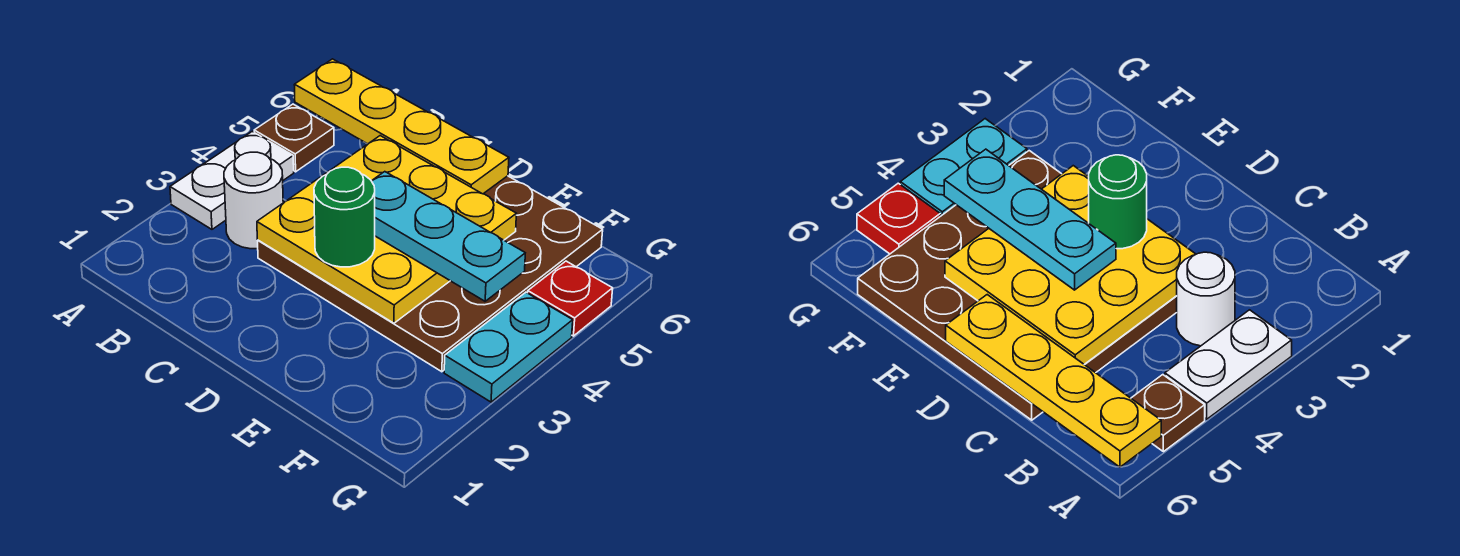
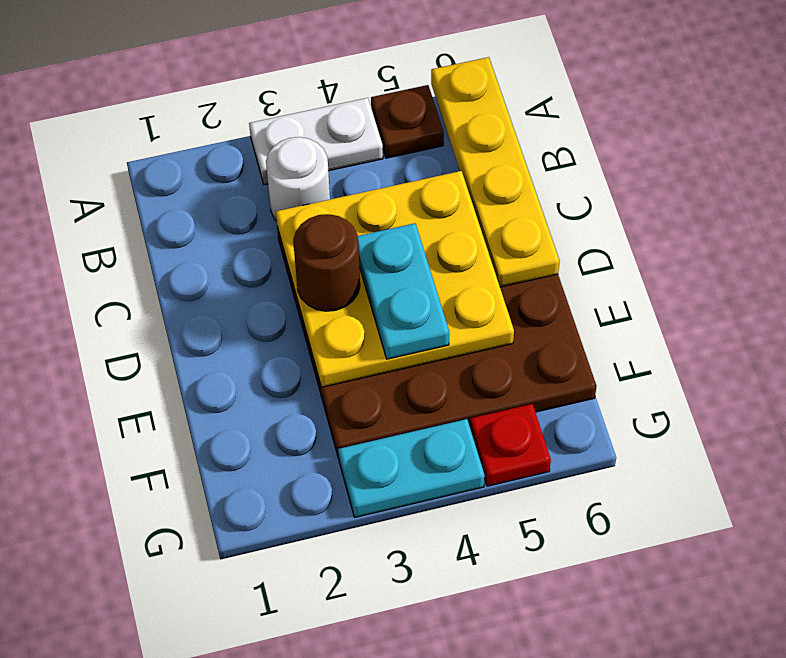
green round brick D3 level 3 -> brown round brick D3 level 3
cyan plate D4:F4 level 3 -> cyan plate D4:E4 level 3

